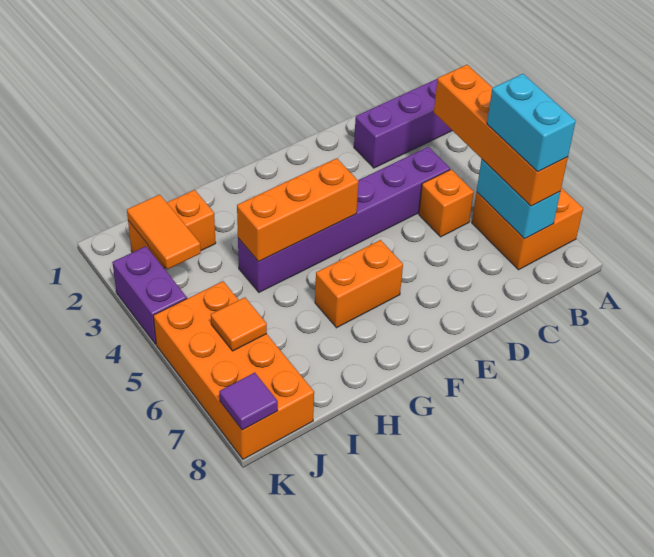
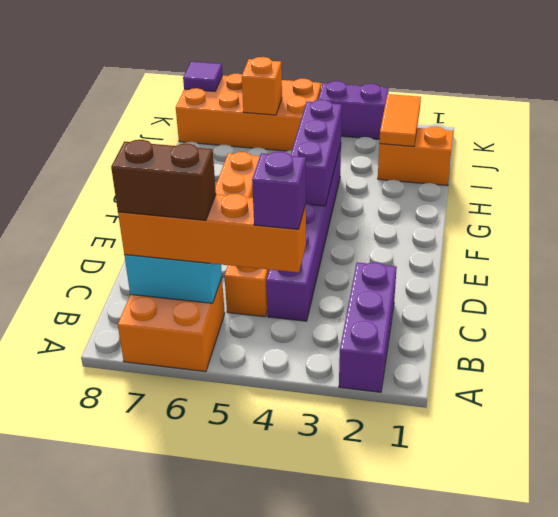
none -> purple brick B4 level 4
cyan brick B6:B7 level 4 -> brown brick B6:B7 level 4
orange brick F4:H4 level 2 -> purple brick F4:H4 level 2
orange brick I2:J2 level 1 -> orange brick I1:I2 level 1
orange tile J2:J3 level 2 -> orange tile I2:J2 level 2
orange tile J6 level 2 -> orange brick J6 level 2

